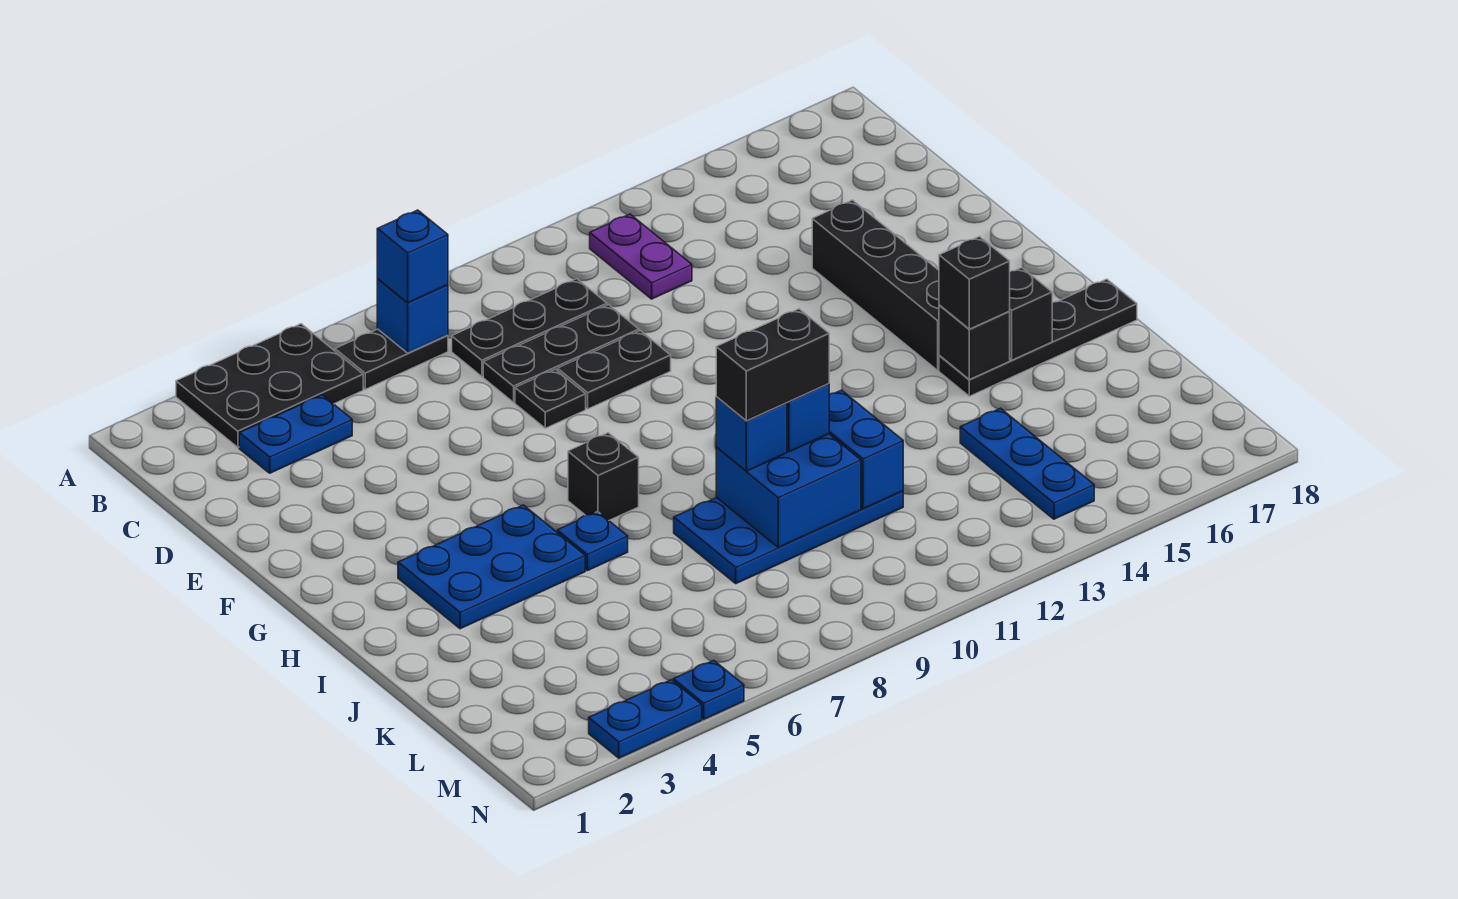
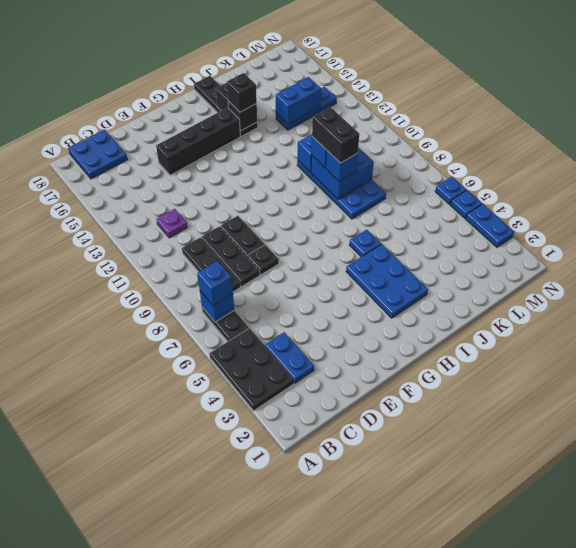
purple plate B12:C12 level 1 -> purple plate C12 level 1
none -> blue plate B17:C18 level 1
black brick H7 level 1 -> none
none -> blue brick K14:L14 level 2
none -> blue plate N6 level 1

